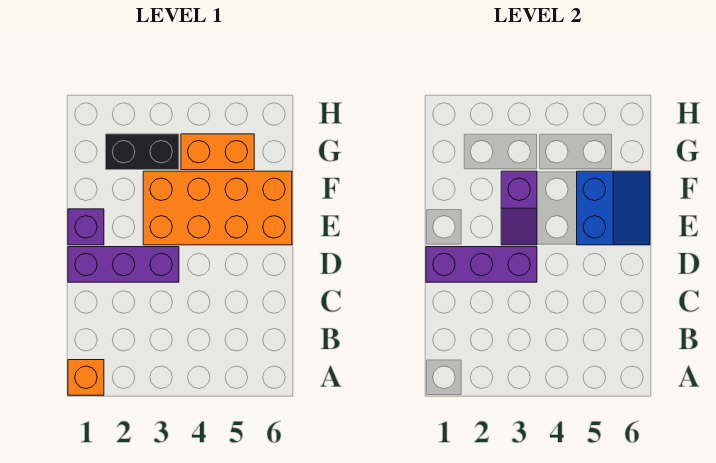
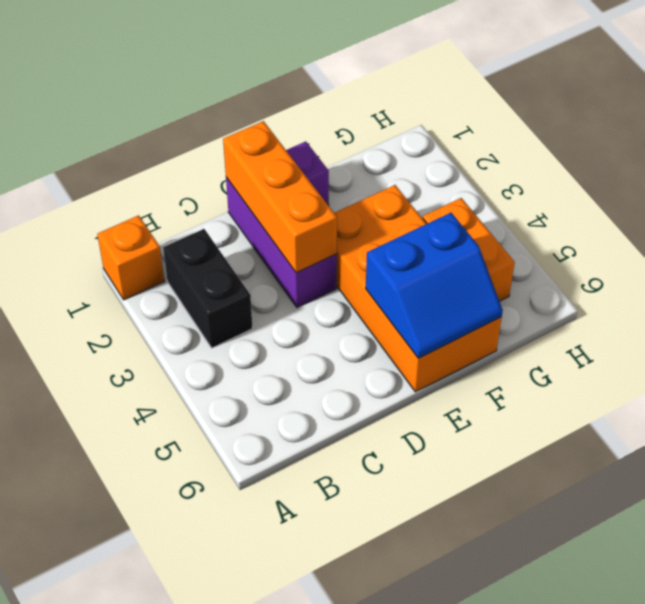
purple brick D1:D3 level 2 -> orange brick D1:D3 level 2
purple slope E3:F3 level 2 top F -> none
black brick G2:G3 level 1 -> black brick B2:B3 level 1

